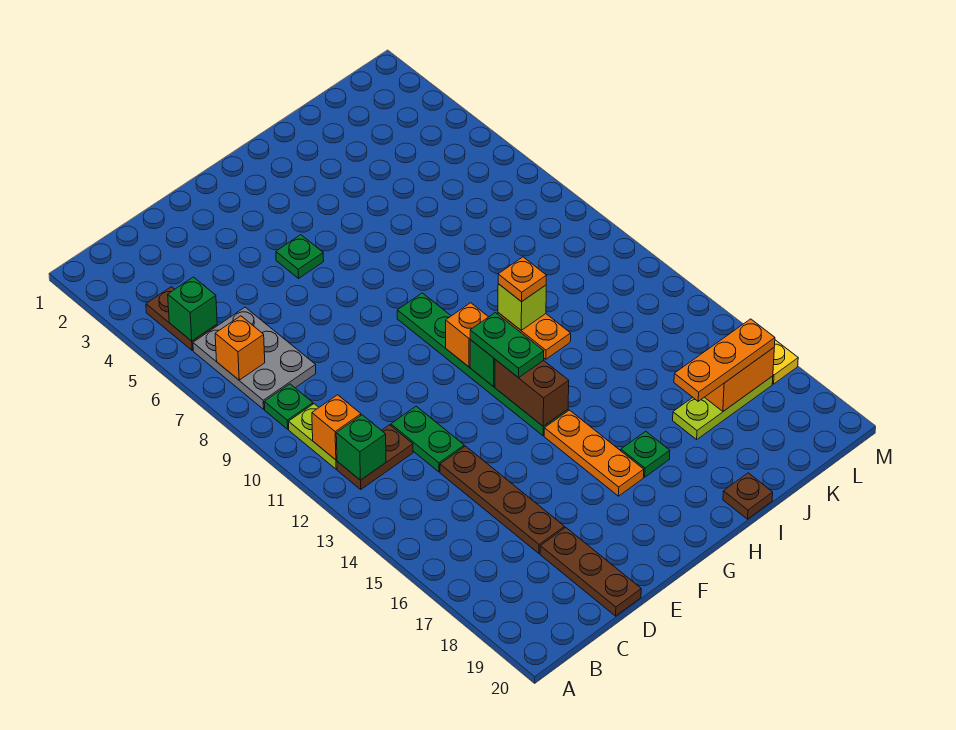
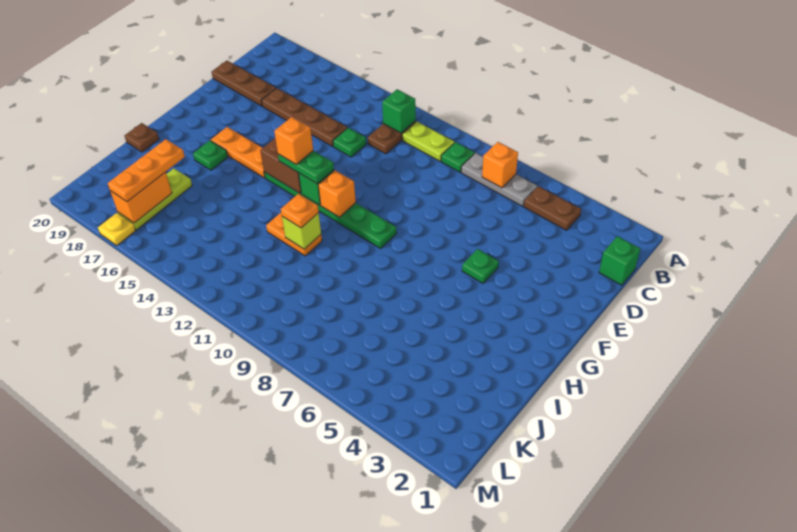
green brick B5 level 2 -> green brick C1 level 1
grey plate B6:C8 level 1 -> grey plate B6:B8 level 1
orange brick B11 level 2 -> orange brick G13 level 4
green plate D12:D13 level 1 -> green plate D13 level 1

